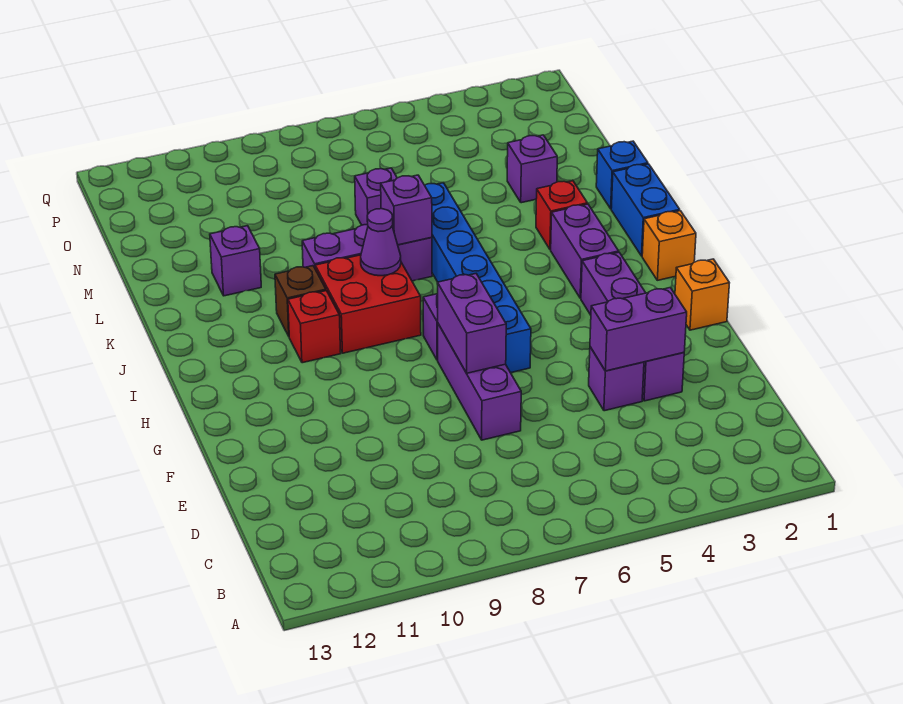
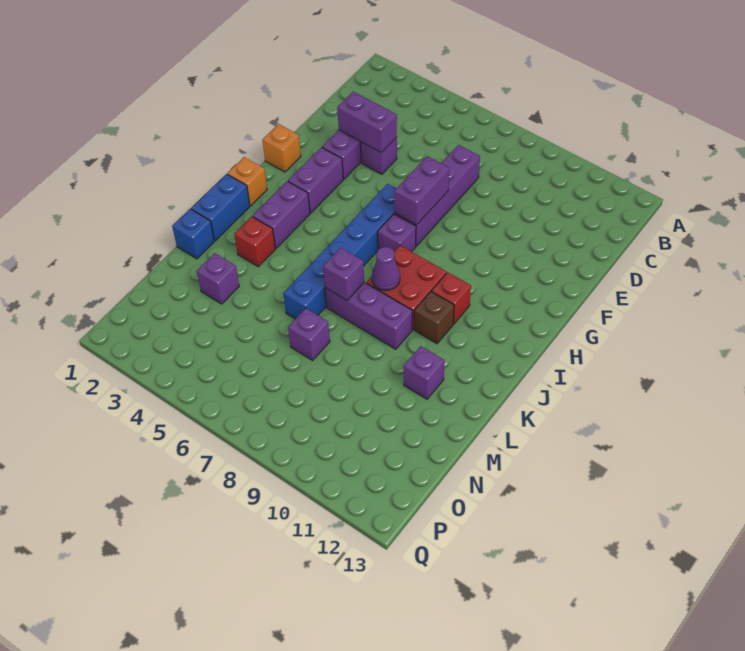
purple brick E7:G7 level 1 -> purple brick D7:G7 level 1

